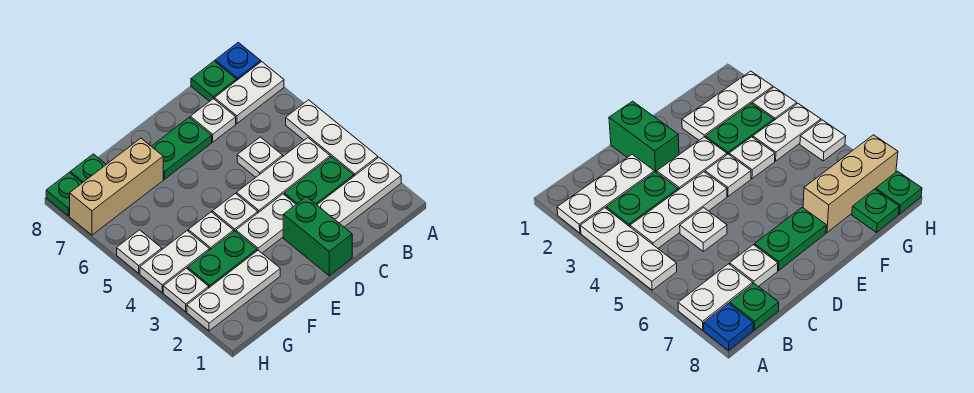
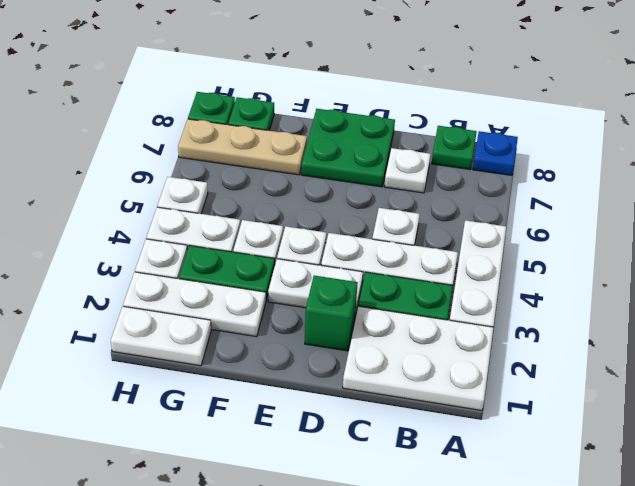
white plate A2:C2 level 1 -> white plate A1:C2 level 1
white plate A7:B7 level 1 -> white plate G1:H1 level 1
green brick D1:D2 level 1 -> green brick D2 level 1
green plate D7:E7 level 1 -> green plate D7:E8 level 1
tan brick F7:H7 level 1 -> tan plate F7:H7 level 1

